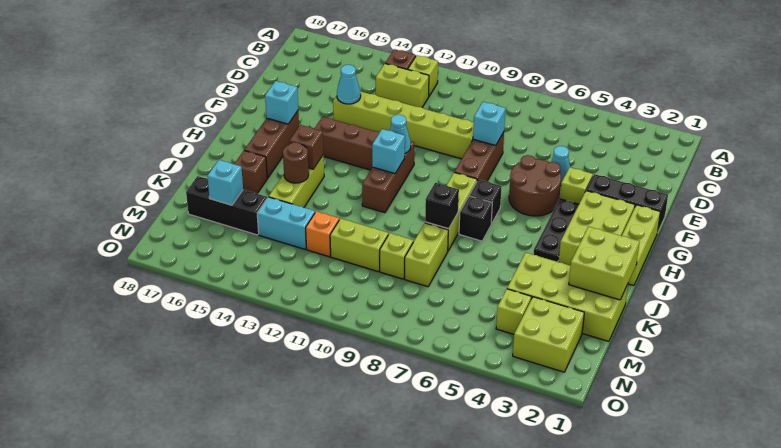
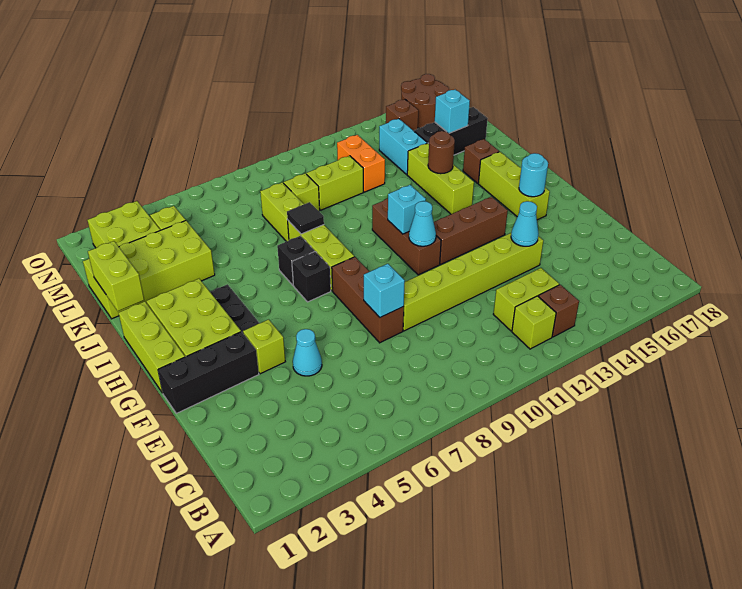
brown round brick F5:G6 level 1 -> brown round brick N16:O17 level 1
brown brick G16:I16 level 1 -> lime brick G16:I16 level 1
cyan brick G16 level 2 -> cyan round brick G16 level 2
brown brick I14 level 2 -> brown brick N15 level 1
lime brick J1:K2 level 2 -> lime brick J1:K1 level 2
black brick J8 level 2 -> black tile J8 level 2
orange brick L12 level 1 -> orange brick L12:M12 level 1
cyan brick L13:L14 level 1 -> cyan brick L14:M14 level 1

